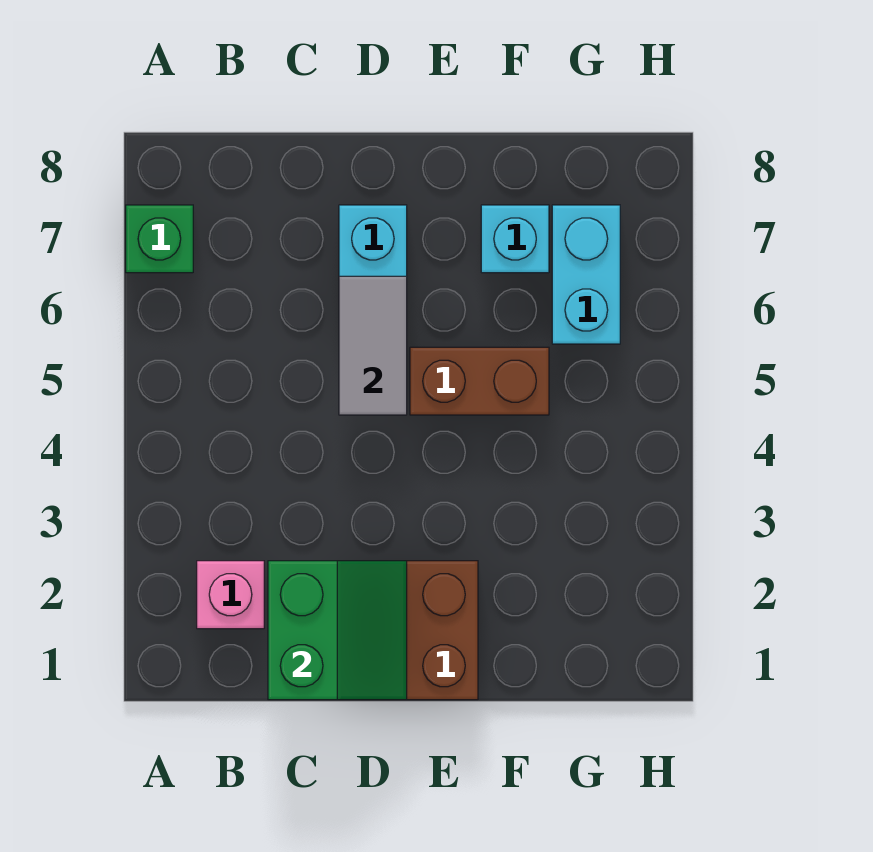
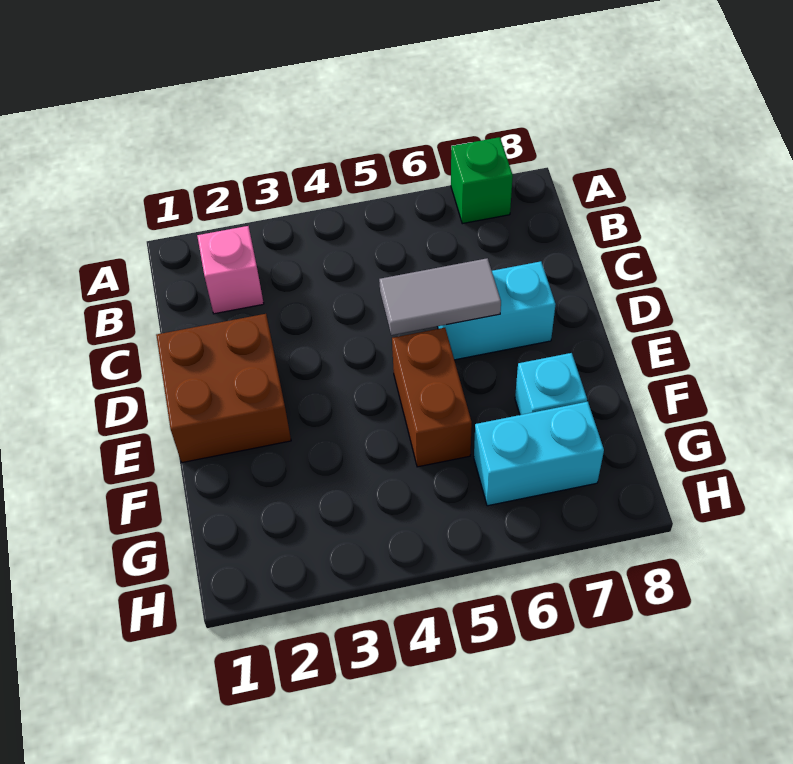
green slope C1:D2 level 2 top C -> none

